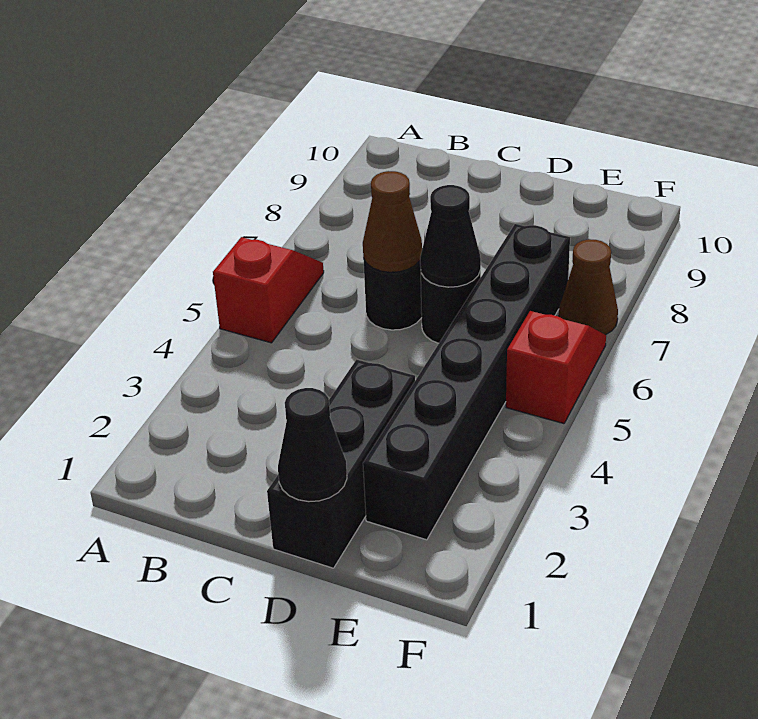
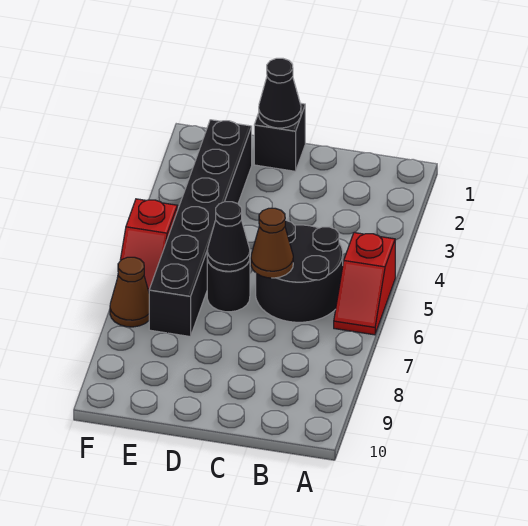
black round brick C6 level 1 -> black round brick B5:C6 level 1
black brick D1:D3 level 1 -> black brick D1 level 1

